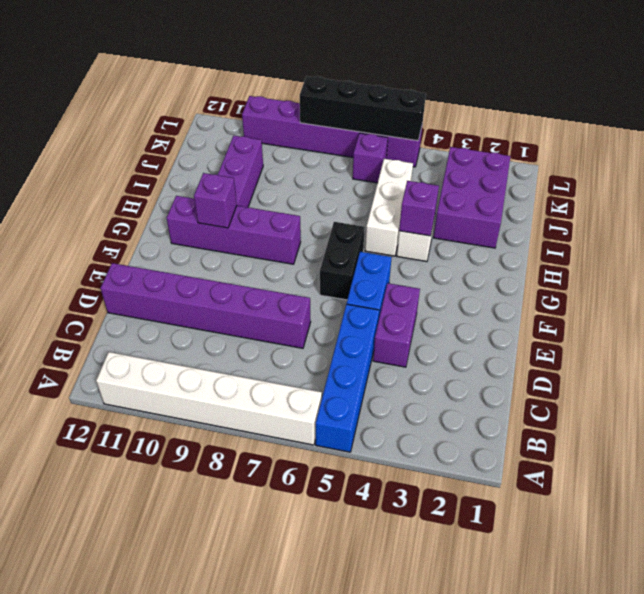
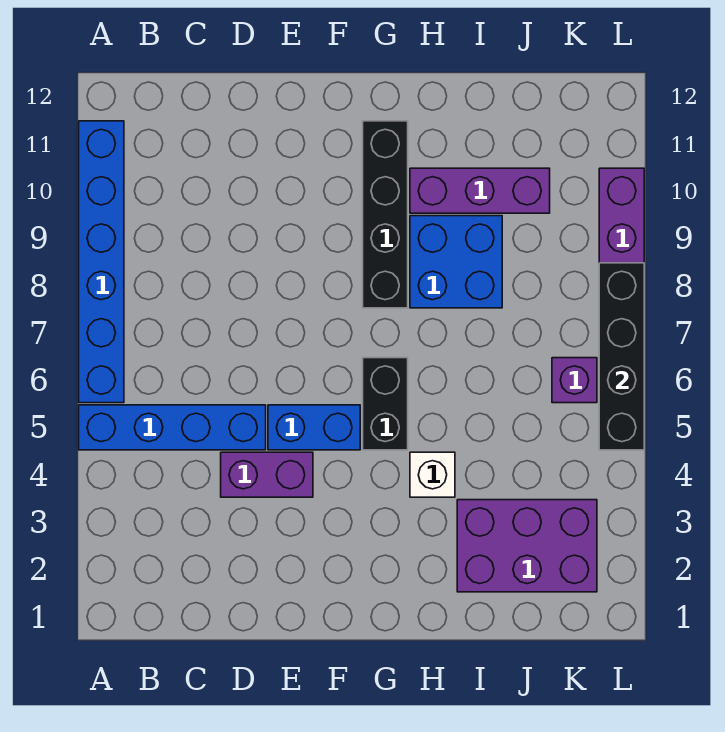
white brick A6:A11 level 1 -> blue brick A6:A11 level 1
purple brick D7:D12 level 1 -> none
black brick F6:G6 level 1 -> black brick G5:G6 level 1
purple brick G8:G11 level 1 -> black brick G8:G11 level 1
purple brick G10 level 2 -> none
purple brick H4 level 2 -> none
white brick H5:J5 level 1 -> none
none -> blue brick H8:I9 level 1

